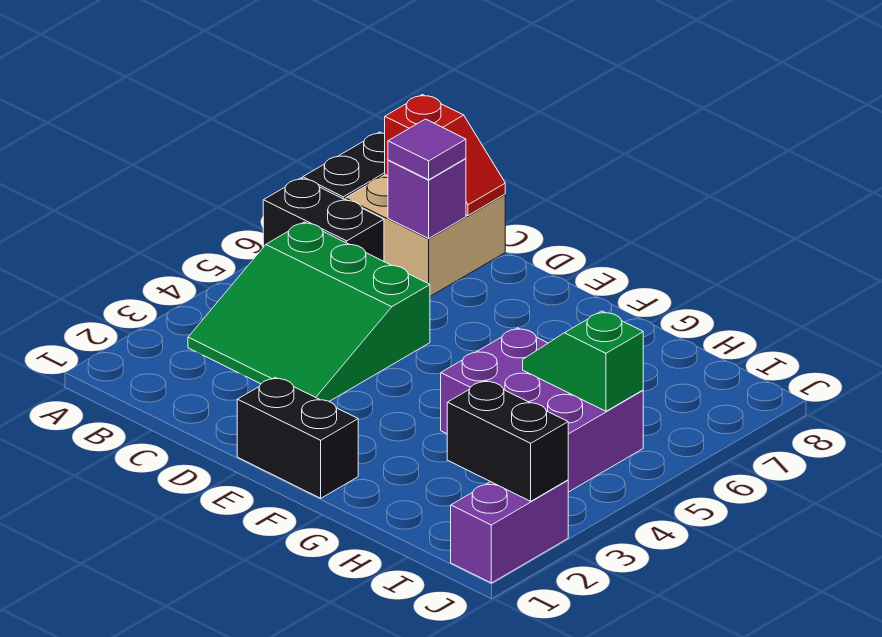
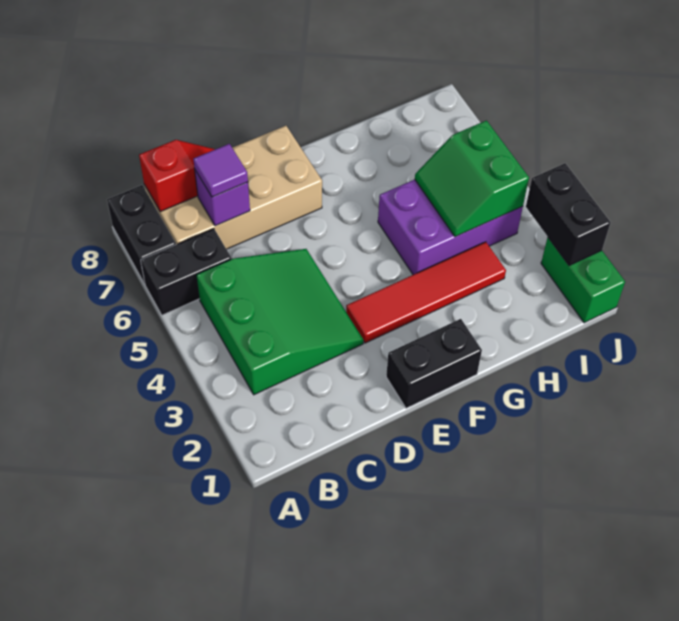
green slope B3:D5 level 1 top 5 -> green slope B3:D5 level 1 top B
tan brick B7:C8 level 1 -> tan brick B7:E8 level 1
none -> red tile E3:H3 level 1
green slope H5:I5 level 2 top I -> green slope H4:I5 level 2 top I
black brick I2:J2 level 2 -> black brick J2:J3 level 2
purple brick J1:J2 level 1 -> green brick J1:J2 level 1

